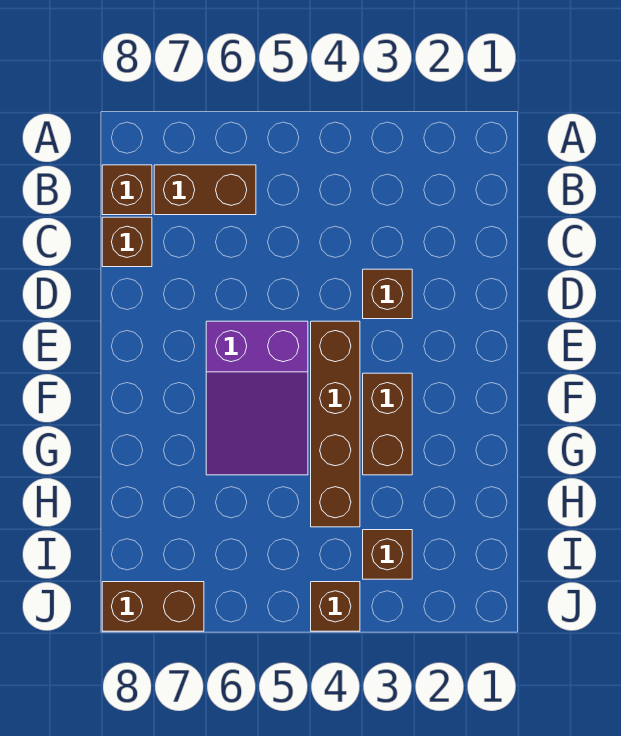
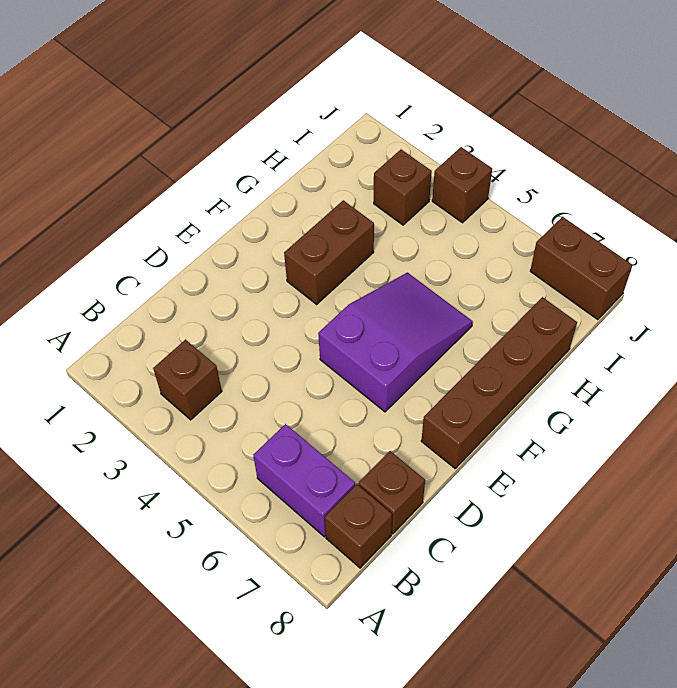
brown brick B6:B7 level 1 -> purple brick B6:B7 level 1
brown brick D3 level 1 -> brown brick B3 level 1
brown brick E4:H4 level 1 -> brown brick E8:H8 level 1

